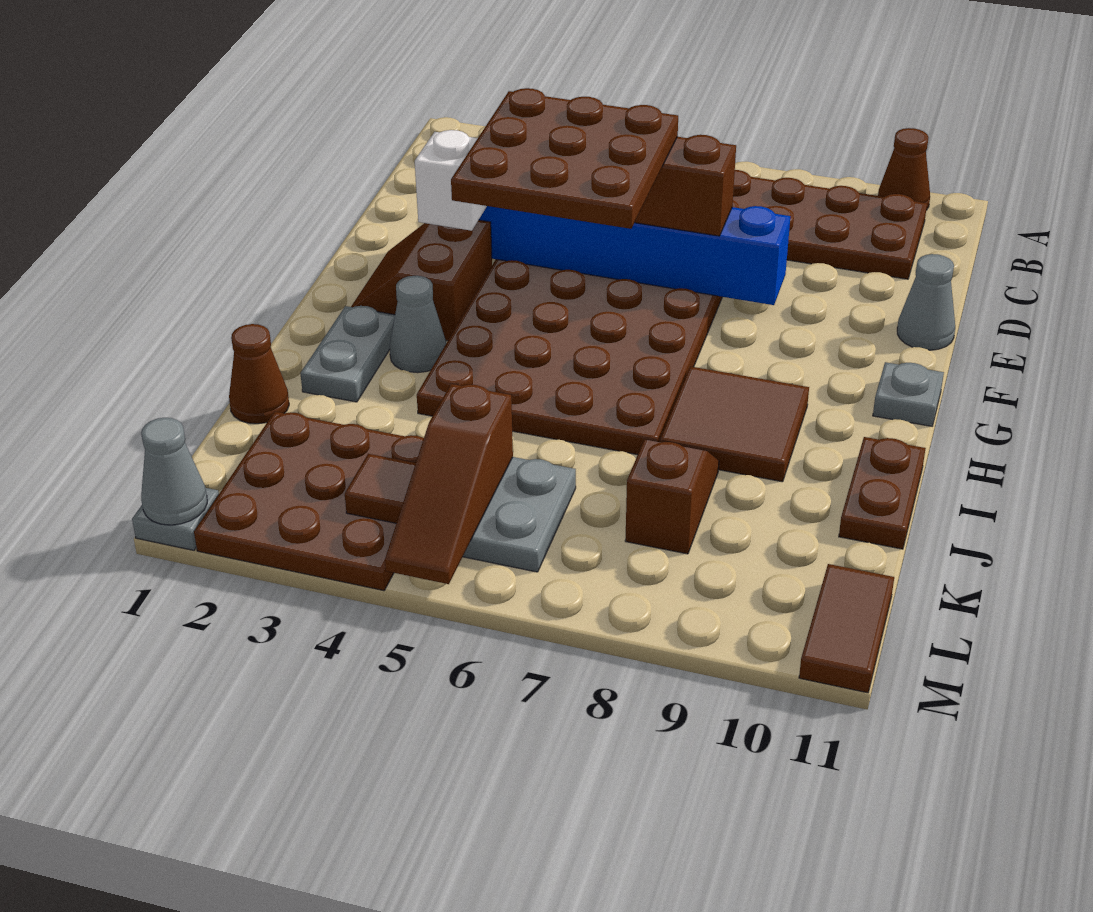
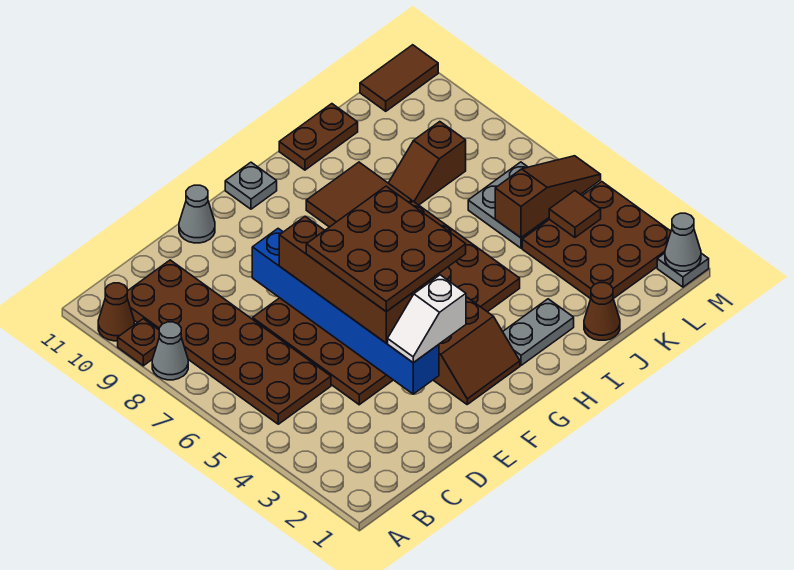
none -> brown plate A9 level 1
grey cone H3 level 1 -> grey cone A8 level 1

